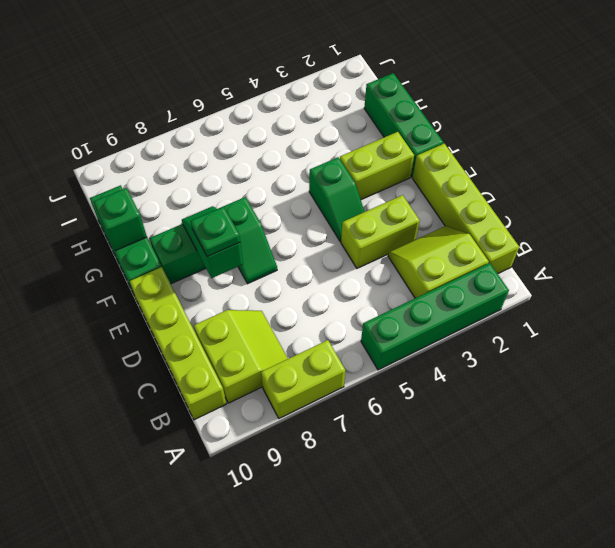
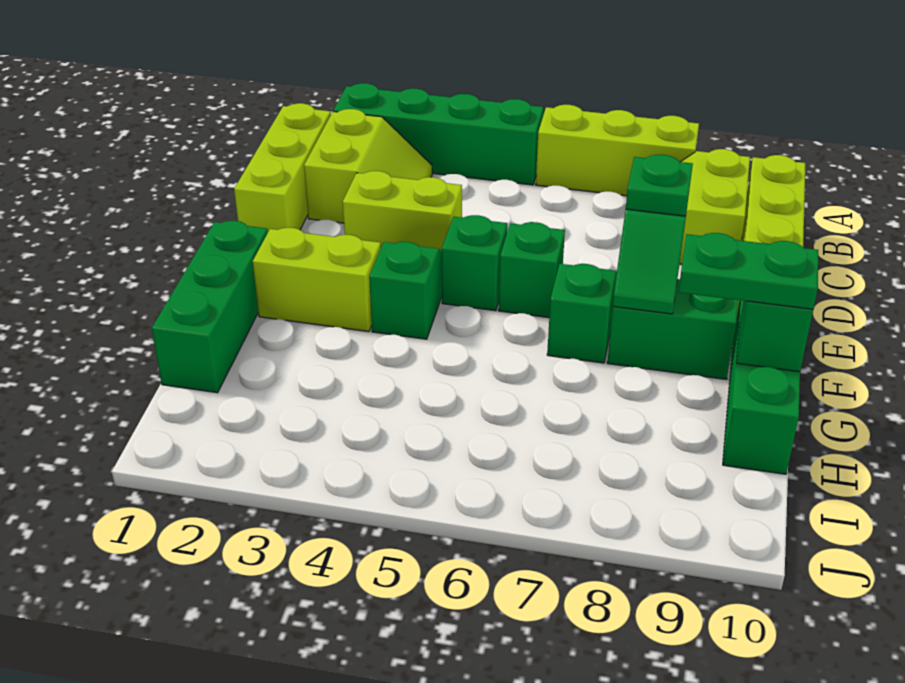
lime brick A7:A8 level 1 -> lime brick A6:A8 level 1
lime brick B1:E1 level 1 -> lime brick B1:D1 level 1
lime slope B2:C3 level 1 top B -> lime slope B2:C3 level 1 top 2
none -> green brick E5 level 1
none -> green brick E6 level 1
none -> green plate G9:G10 level 3

